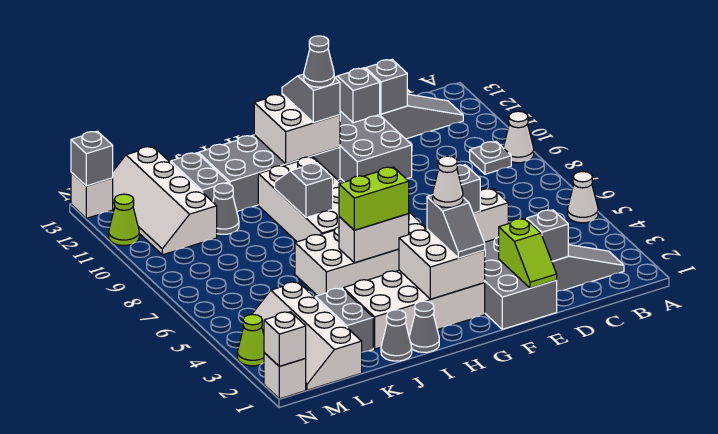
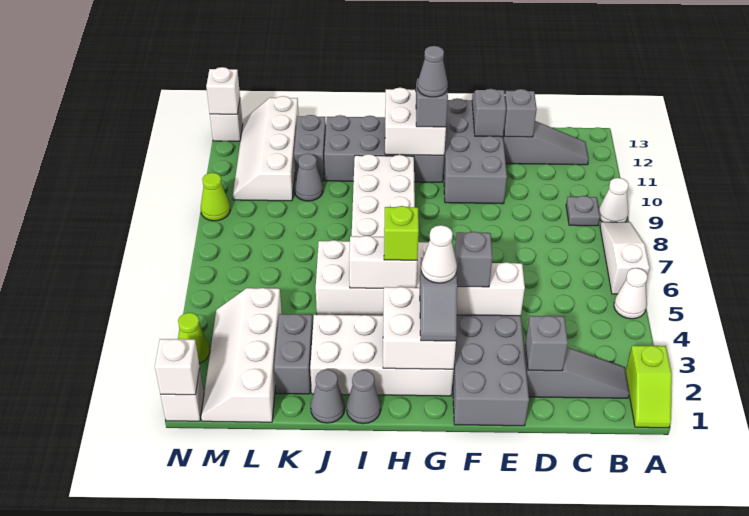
none -> white slope A6:A8 level 1 top 6
lime slope E1:E2 level 2 top 2 -> lime slope A1:A2 level 1 top 2
lime brick H5:I5 level 3 -> lime brick H5 level 3
grey slope I8:I9 level 2 top 8 -> none
lime cone N11 level 1 -> lime cone N9 level 1
grey brick N13 level 2 -> white brick N13 level 2

